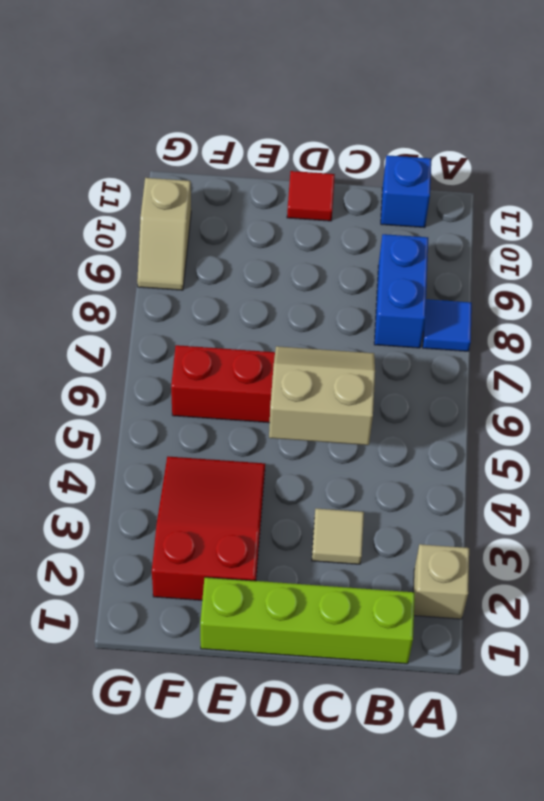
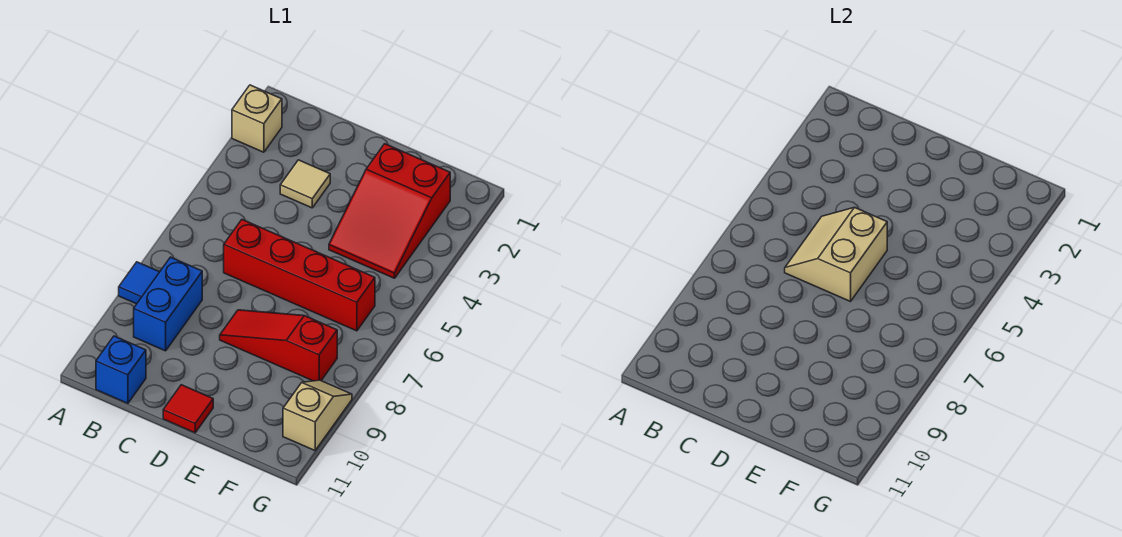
lime brick B1:E1 level 1 -> none
tan slope C5:D6 level 2 top 5 -> tan slope C5:D6 level 2 top D
none -> red slope D8:F8 level 1 top F

